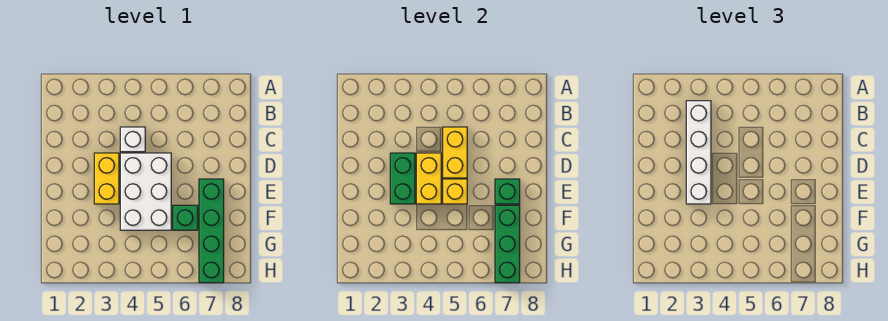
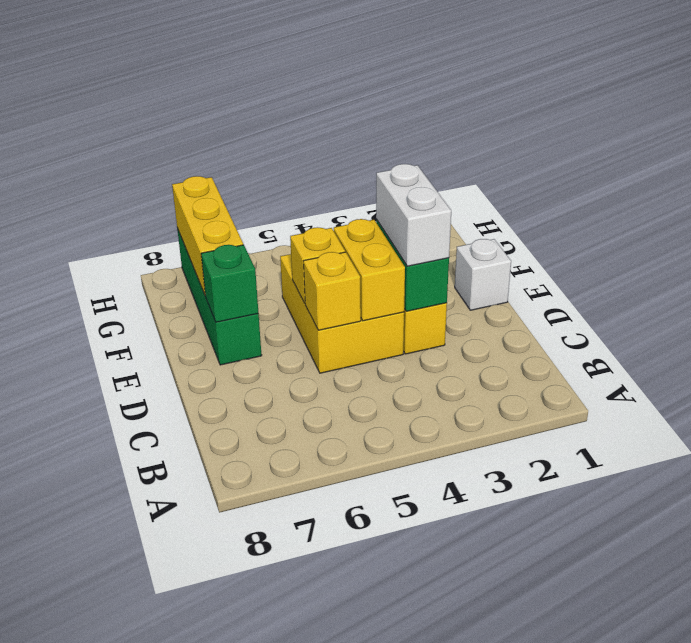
white brick B3:E3 level 3 -> white brick D3:E3 level 3
white brick C4 level 1 -> white brick E1 level 1
yellow brick C5:D5 level 2 -> yellow brick D5 level 2
white brick D4:F5 level 1 -> yellow brick D4:F5 level 1
green brick F6 level 1 -> none
green brick F7:H7 level 2 -> yellow brick F7:H7 level 2

